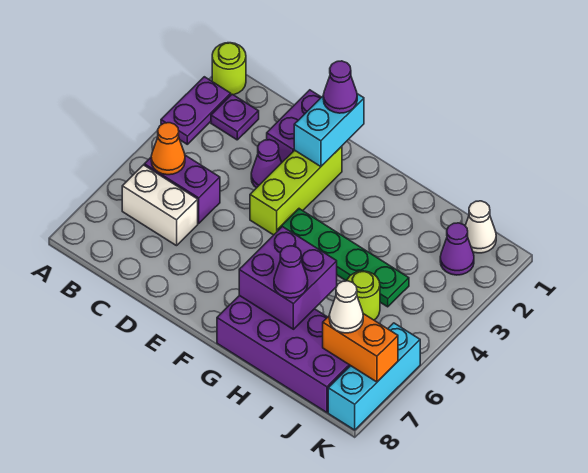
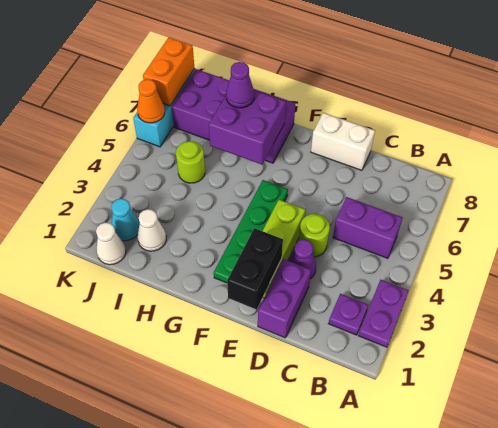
lime round brick A1 level 1 -> lime round brick D4 level 1
orange cone B5 level 2 -> orange cone K6 level 2
white brick B6:C6 level 1 -> white brick D8:E8 level 1
cyan brick E1:E2 level 2 -> black brick E1:E2 level 2
purple cone E1 level 3 -> none
green plate F4:I4 level 1 -> green plate F2:F5 level 1
purple cone J2 level 1 -> cyan cone J2 level 1
orange brick J7:K7 level 2 -> orange brick K7:K8 level 2
white cone J7 level 3 -> white cone I2 level 1

